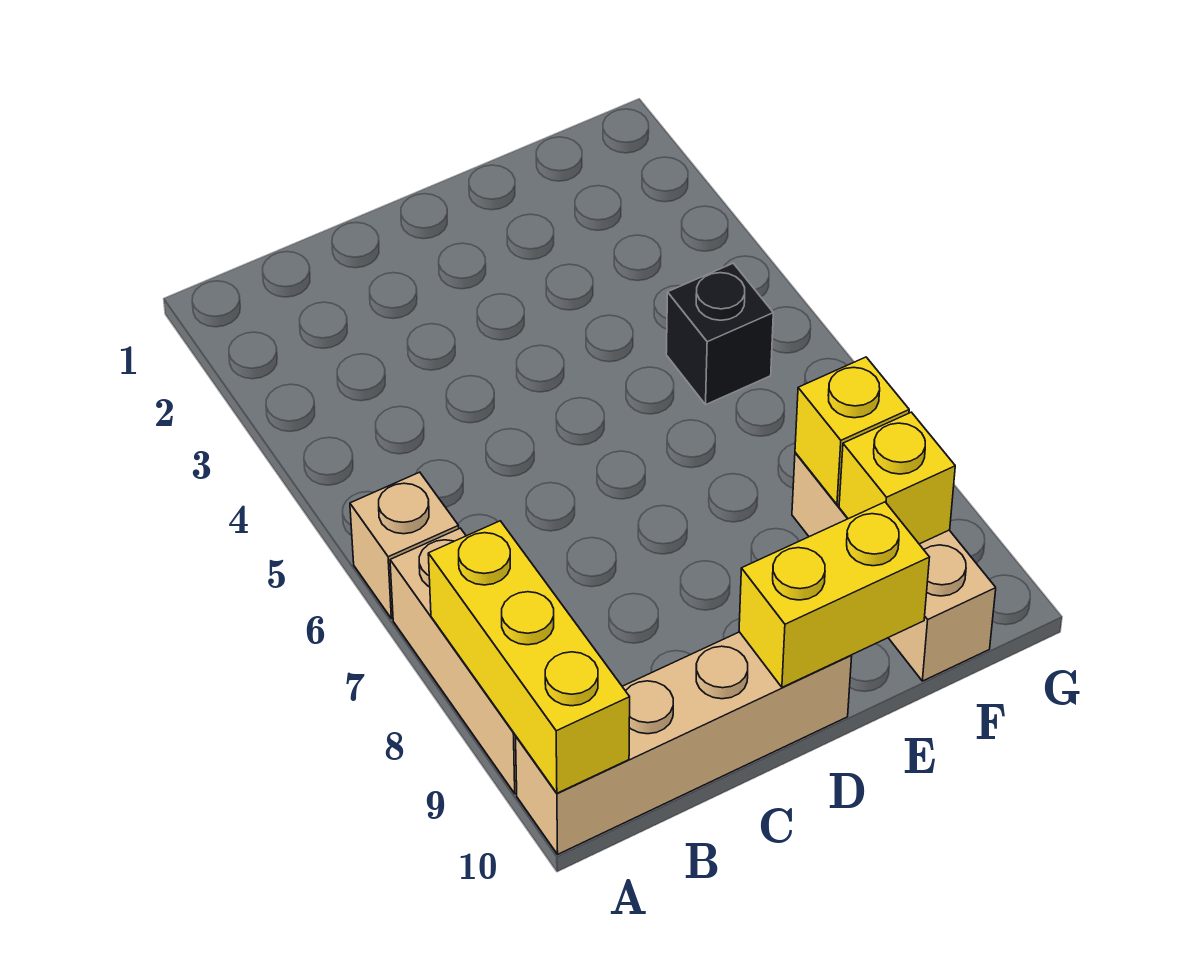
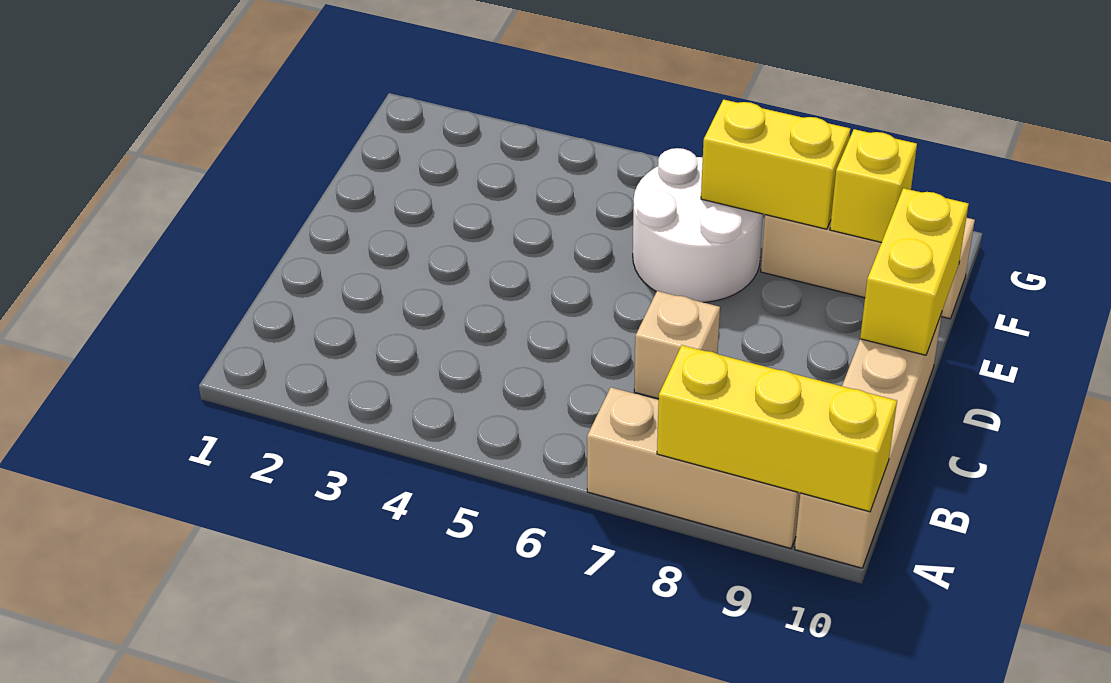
tan brick A6 level 1 -> tan brick C7 level 1
none -> white round brick E6:F7 level 1
black brick F5 level 1 -> none
yellow brick F8 level 2 -> yellow brick F7:F8 level 2

